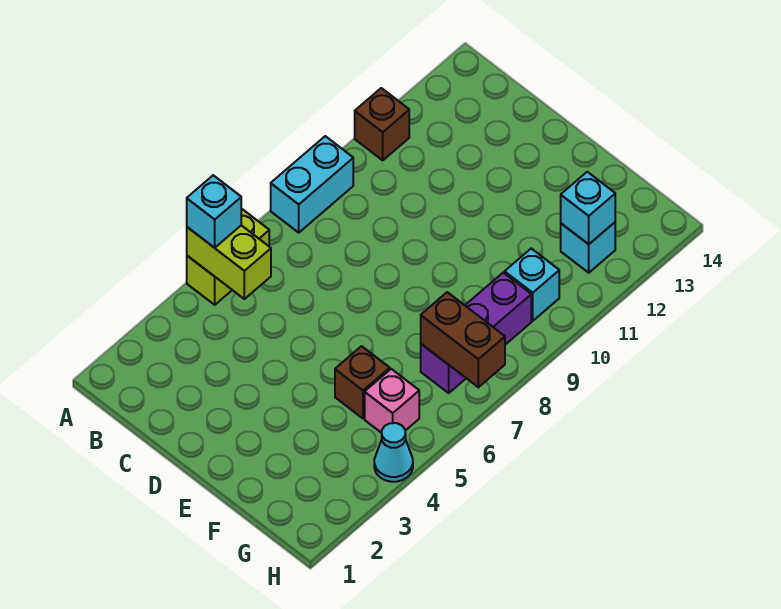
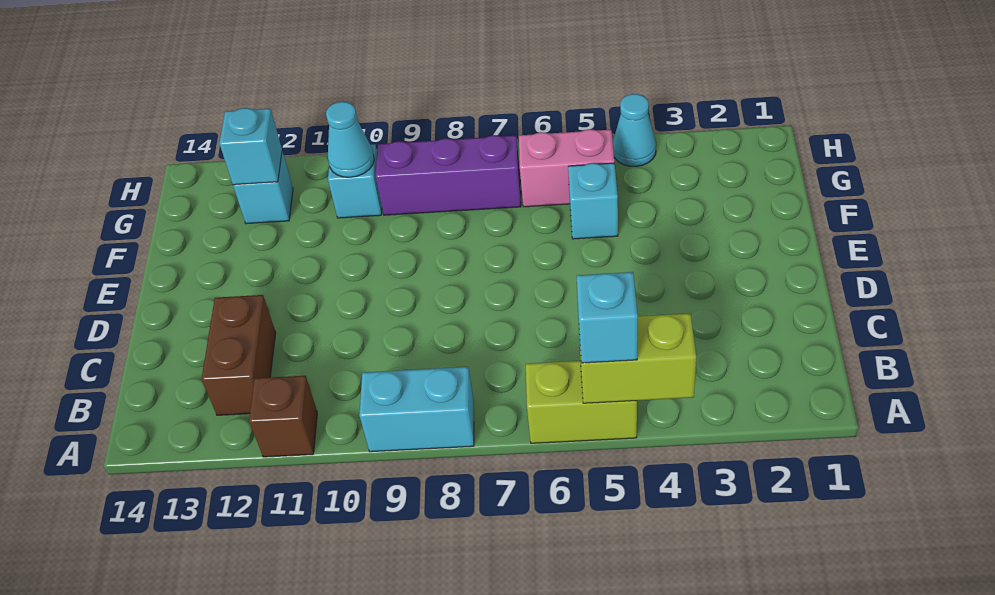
lime brick A5:B5 level 2 -> lime brick A4:A5 level 2
brown brick F5 level 1 -> cyan brick F5 level 1
pink brick G5 level 1 -> pink brick G5:G6 level 1
brown brick G7:H7 level 2 -> brown brick B12:C12 level 1
none -> cyan cone G10 level 2

